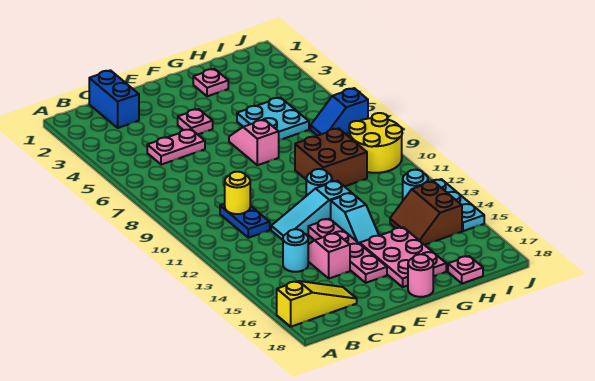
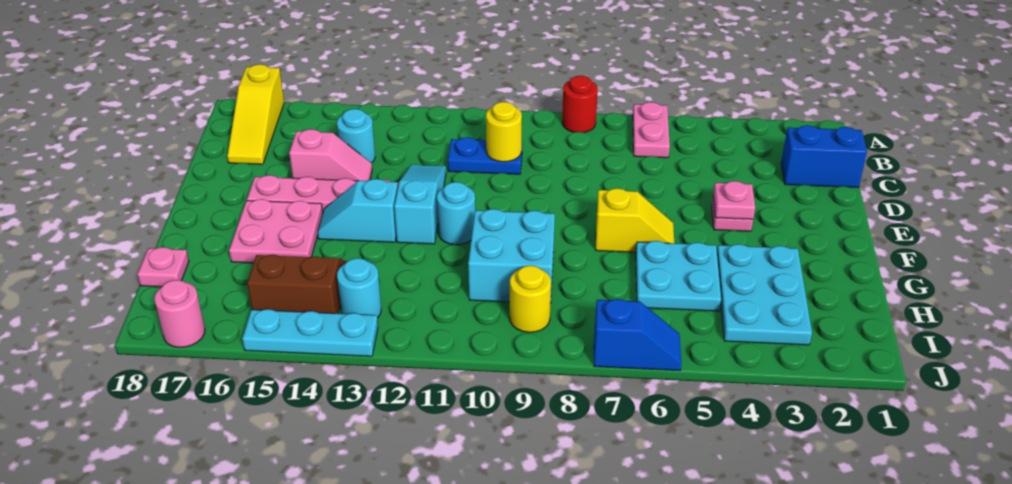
none -> red round brick A8 level 1
pink plate C5:D5 level 1 -> pink plate A6:B6 level 1
pink slope F6:F7 level 1 top 7 -> yellow slope F6:F7 level 1 top 7
pink plate F15:G17 level 1 -> pink plate F15:G16 level 1
pink round brick F18 level 1 -> pink round brick J17 level 1
pink plate G2 level 1 -> pink plate E4 level 2
none -> cyan plate G3:I4 level 1
brown brick G9:H10 level 1 -> cyan brick G9:H10 level 1
blue slope I7:J7 level 1 top J -> blue slope J6:J7 level 1 top 7
yellow round brick I9:J10 level 1 -> yellow round brick I9 level 1

